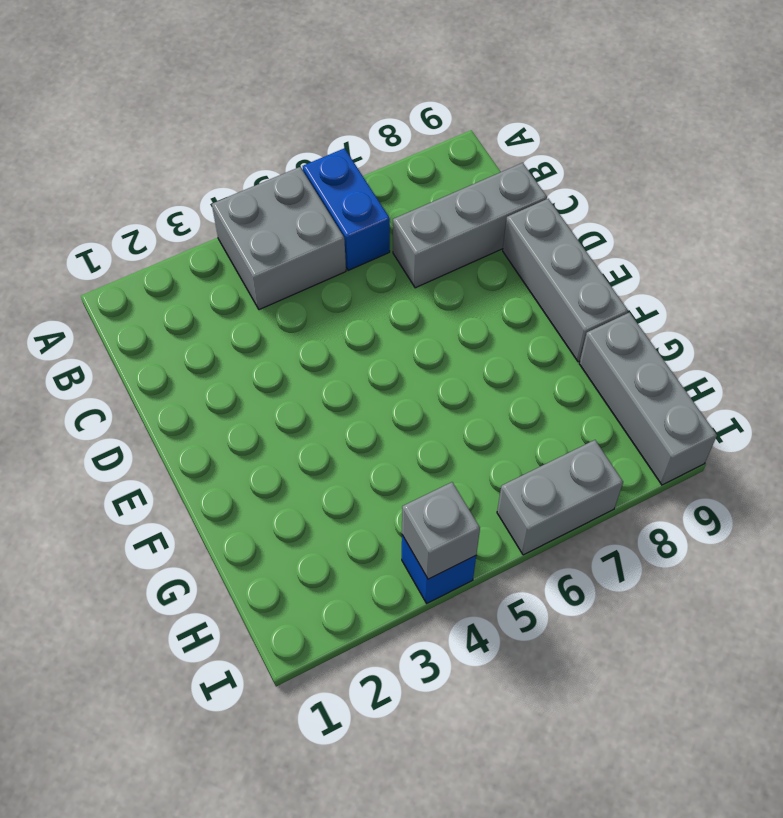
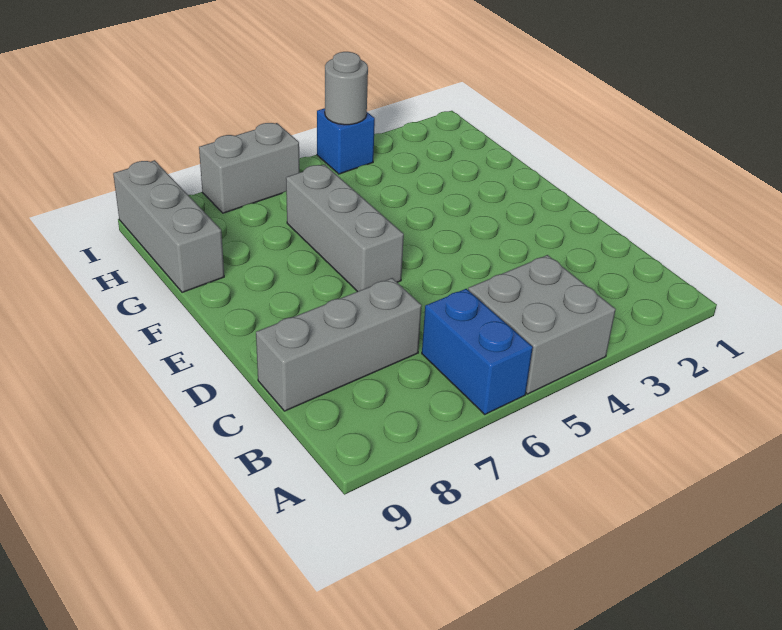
grey brick D9:F9 level 1 -> grey brick E6:G6 level 1
grey brick I4 level 2 -> grey round brick I4 level 2

